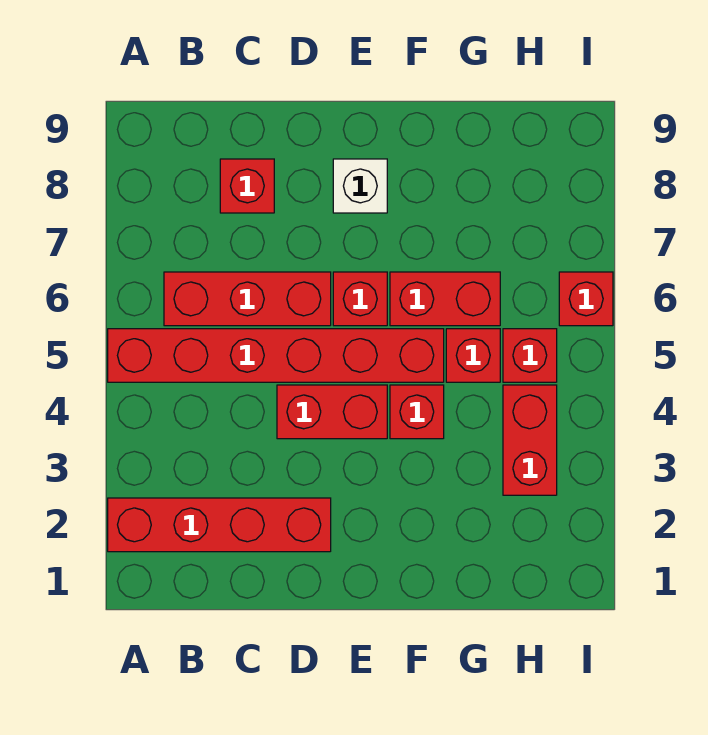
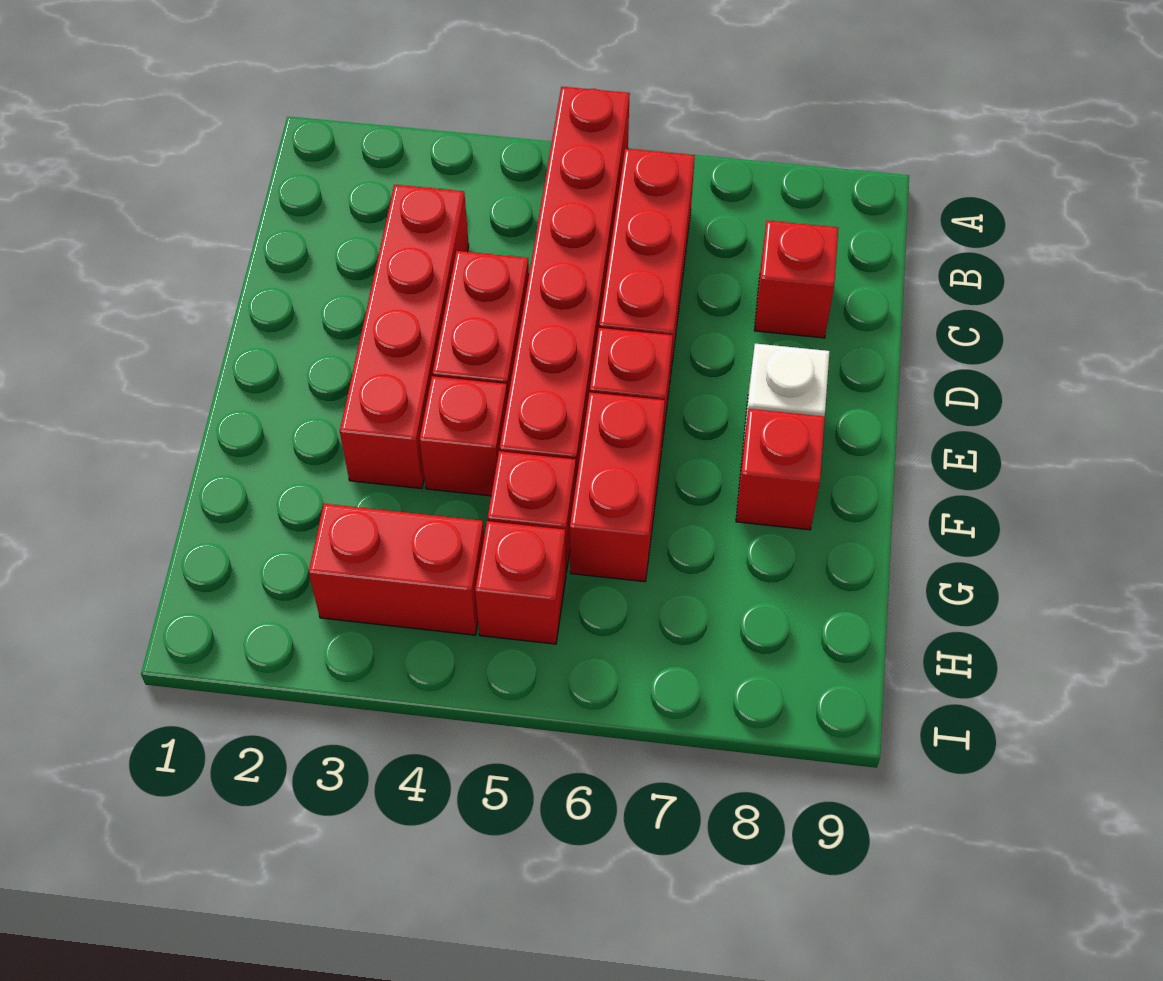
red brick A2:D2 level 1 -> red brick C3:F3 level 1
red brick I6 level 1 -> red brick F8 level 1

